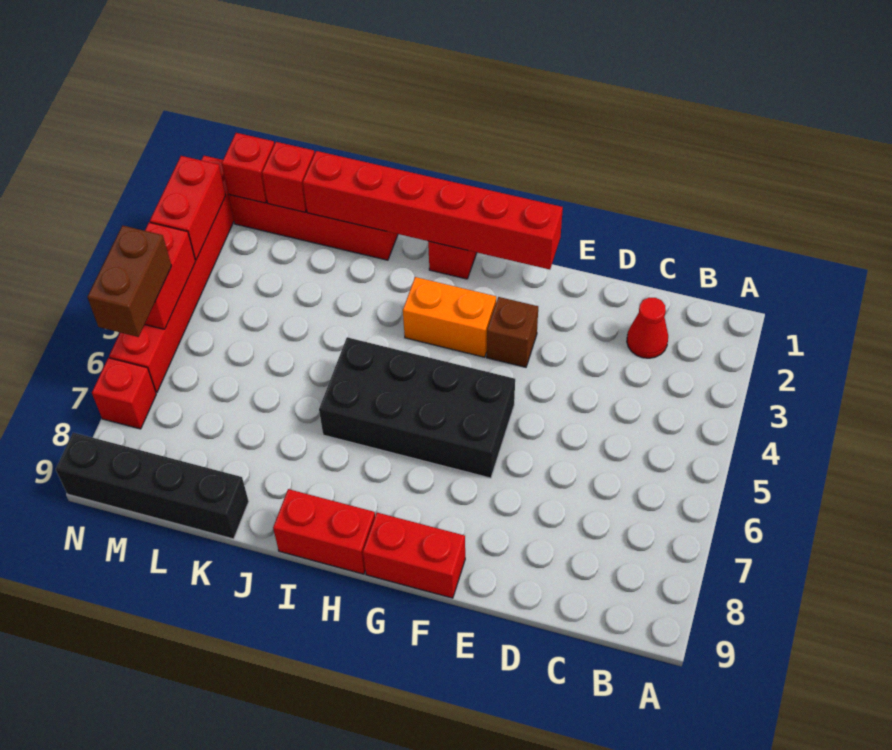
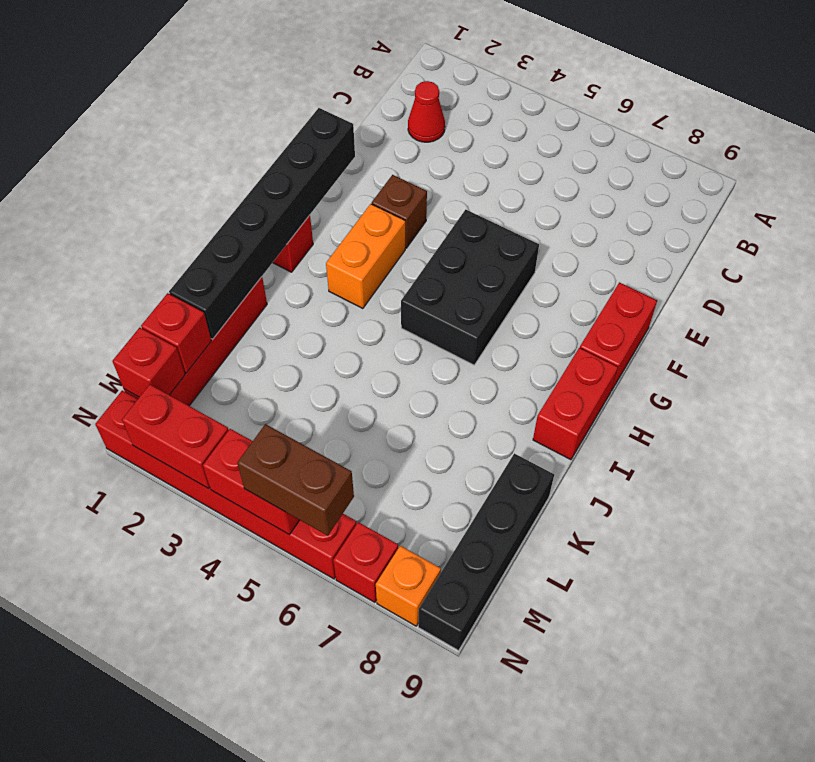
red brick F1:K1 level 2 -> black brick F1:K1 level 2
black brick F5:I6 level 1 -> black brick F5:H6 level 1
none -> orange brick N8 level 1

